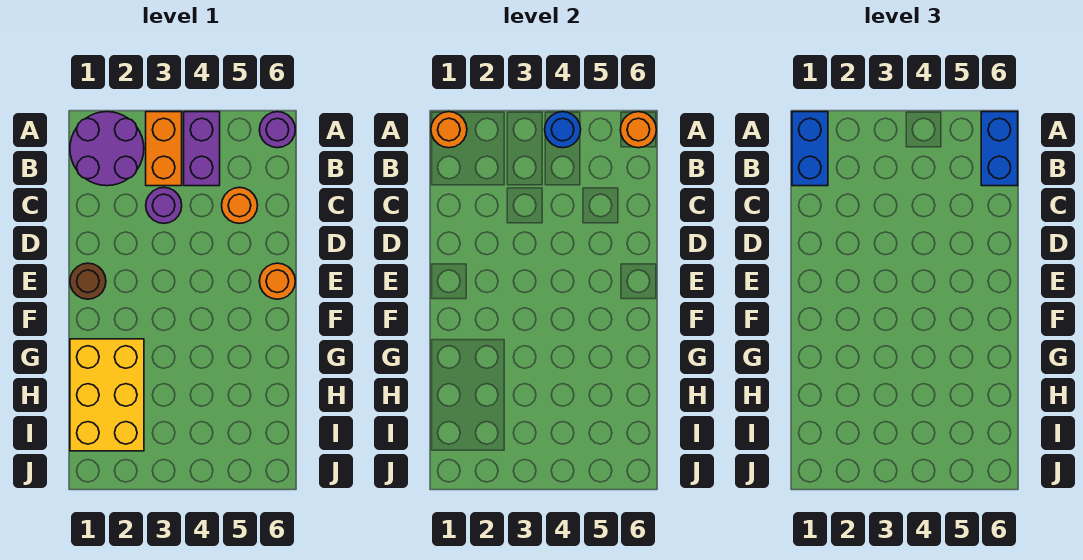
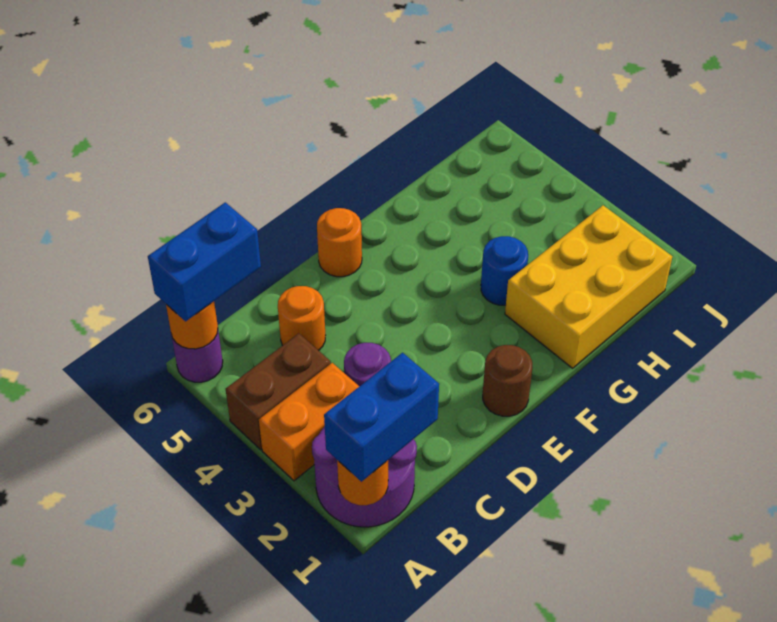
purple brick A4:B4 level 1 -> brown brick A4:B4 level 1
blue round brick A4 level 2 -> blue round brick G3 level 1

